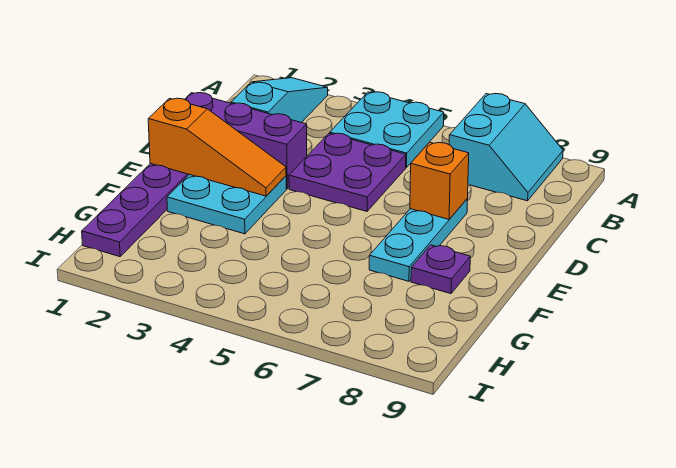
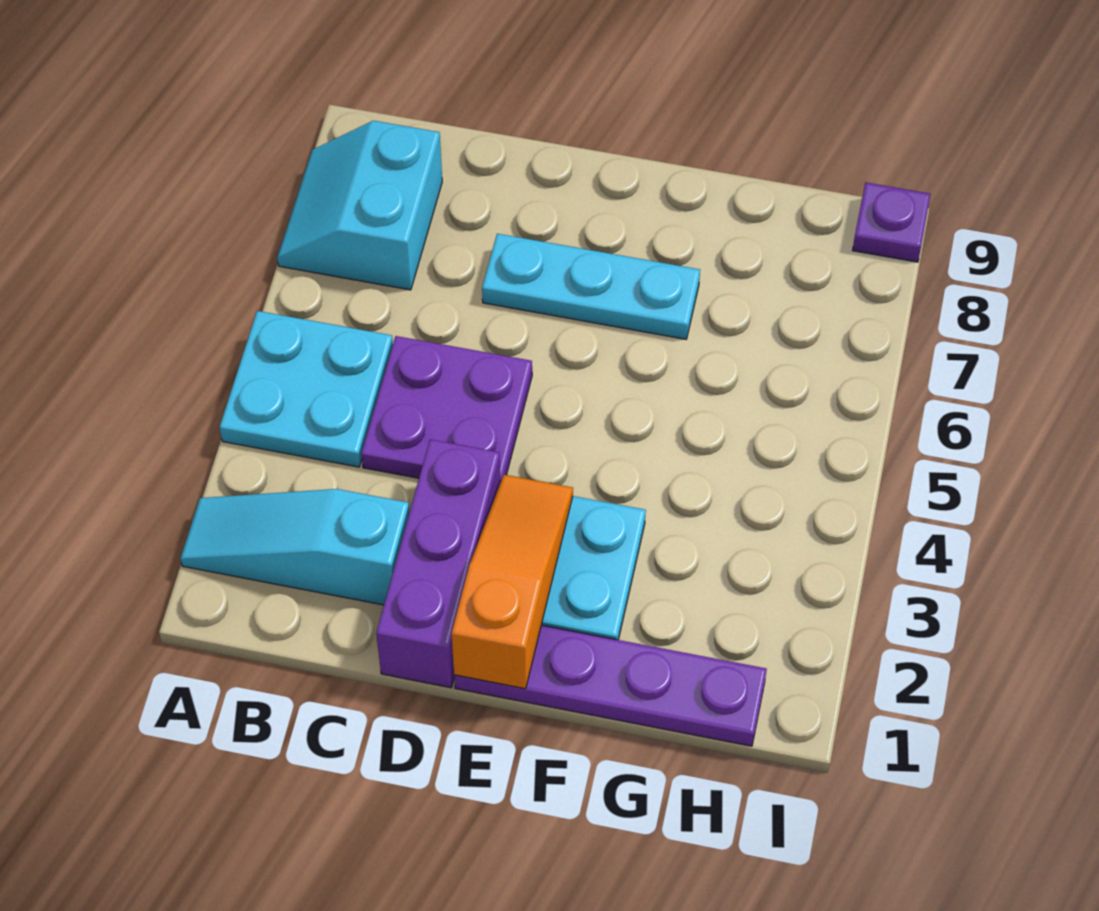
cyan slope A7:B8 level 1 top 7 -> cyan slope A7:B8 level 1 top B
orange brick D7 level 2 -> none
purple plate F8 level 1 -> purple plate I9 level 1

